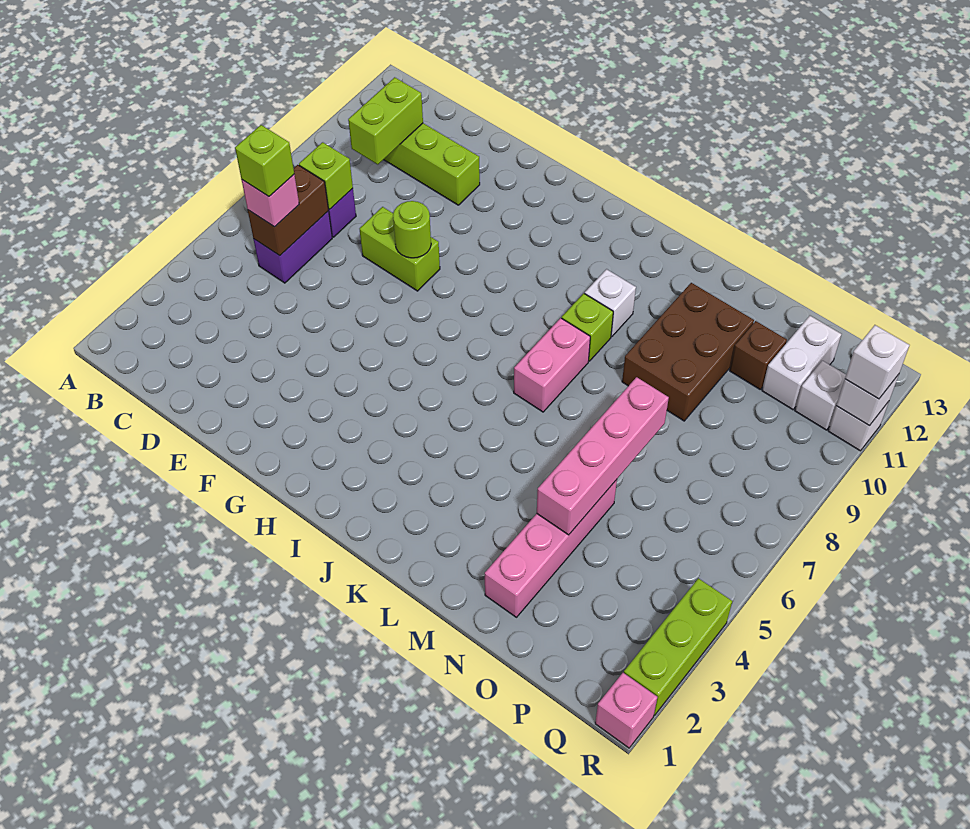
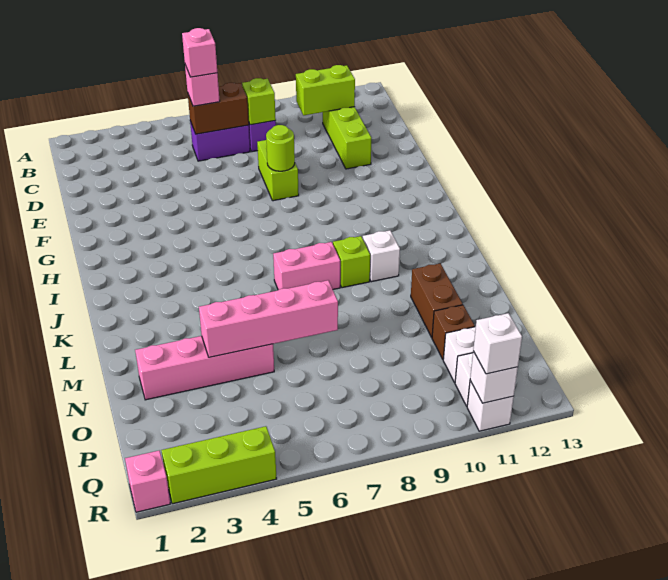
lime brick C6 level 4 -> pink brick C6 level 4
brown brick M9:N11 level 1 -> brown brick M11:N11 level 1

